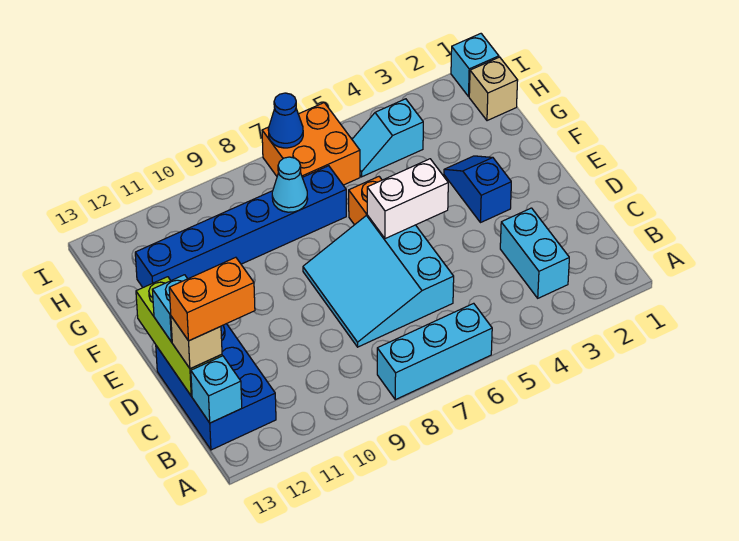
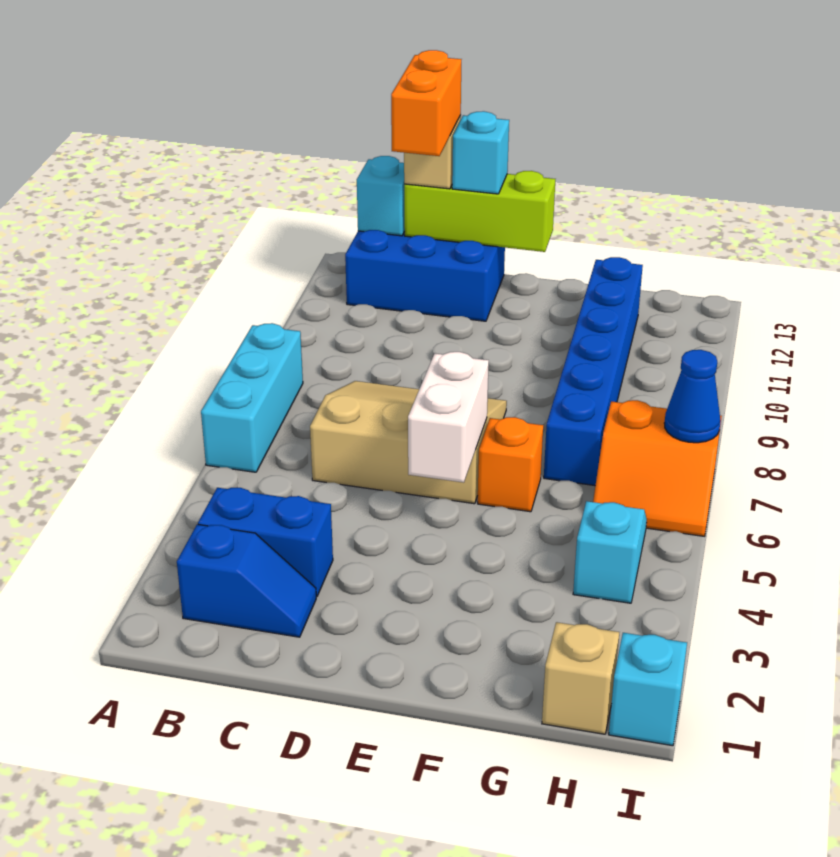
cyan brick B3:C3 level 1 -> blue brick B3:C3 level 1
cyan slope C6:E8 level 1 top 6 -> tan slope C6:E8 level 1 top 6
blue slope E3:F3 level 1 top E -> blue slope B2:C2 level 1 top B
cyan cone G8 level 2 -> none
orange brick H6:I7 level 1 -> orange slope H6:I7 level 1 top 7

